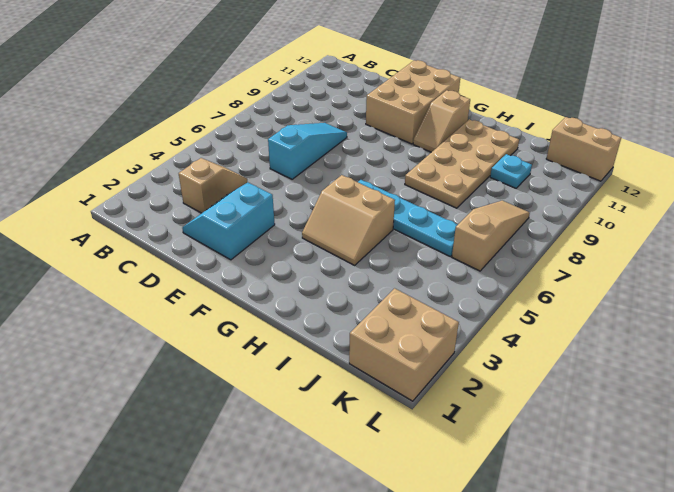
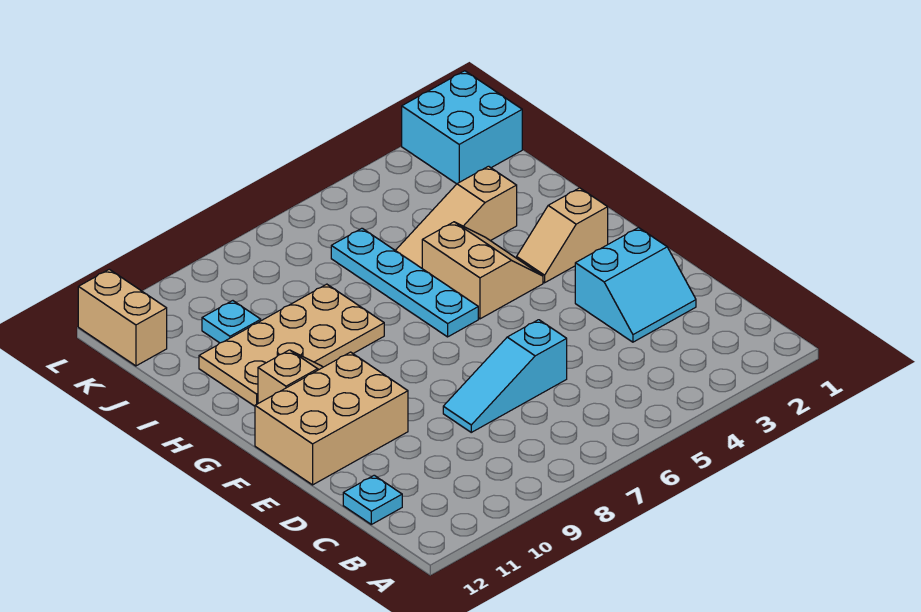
tan slope C3:C4 level 1 top 3 -> tan slope G2:G3 level 1 top 2
none -> cyan plate C12 level 1
tan brick K1:L2 level 1 -> cyan brick K1:L2 level 1
tan slope K6:K8 level 1 top 6 -> tan slope I3:I5 level 1 top 3

